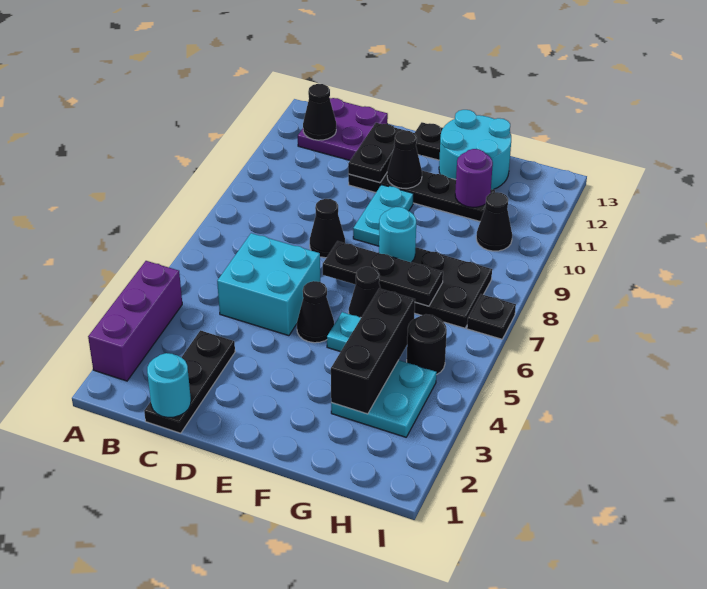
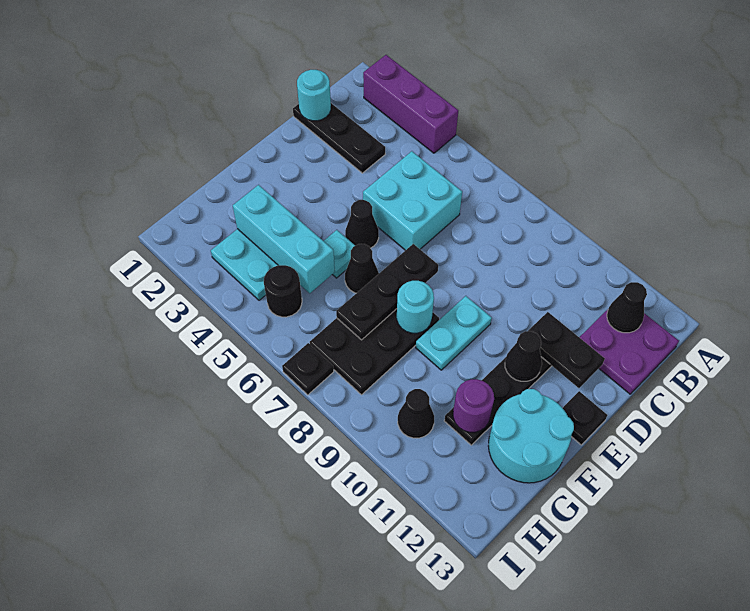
black cone D8 level 1 -> none
cyan plate E9:E10 level 1 -> cyan plate E9:F9 level 1
black brick G3:G5 level 2 -> cyan brick G3:G5 level 2

